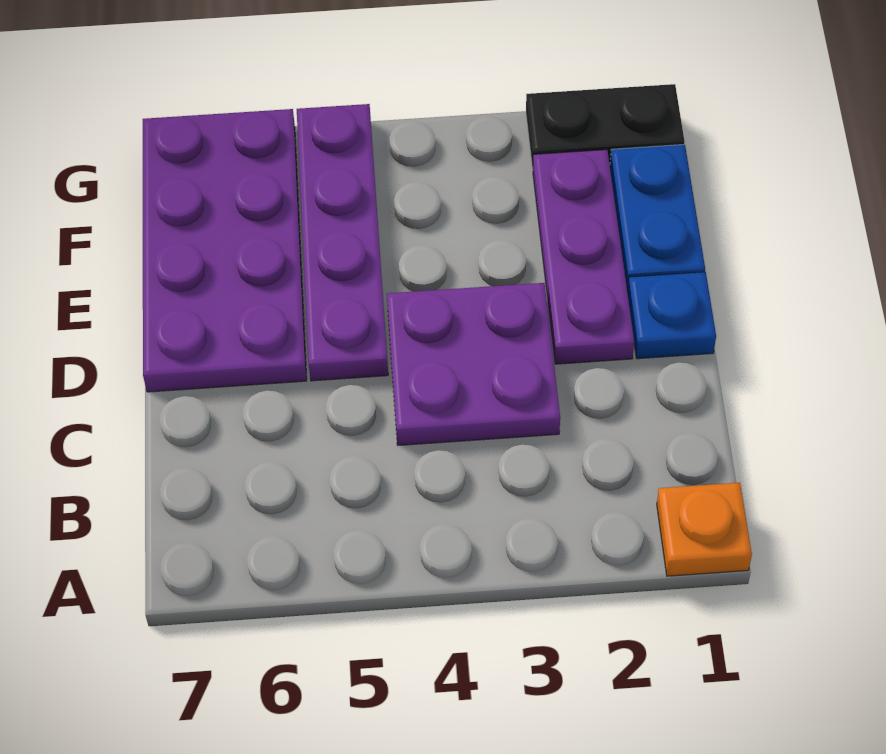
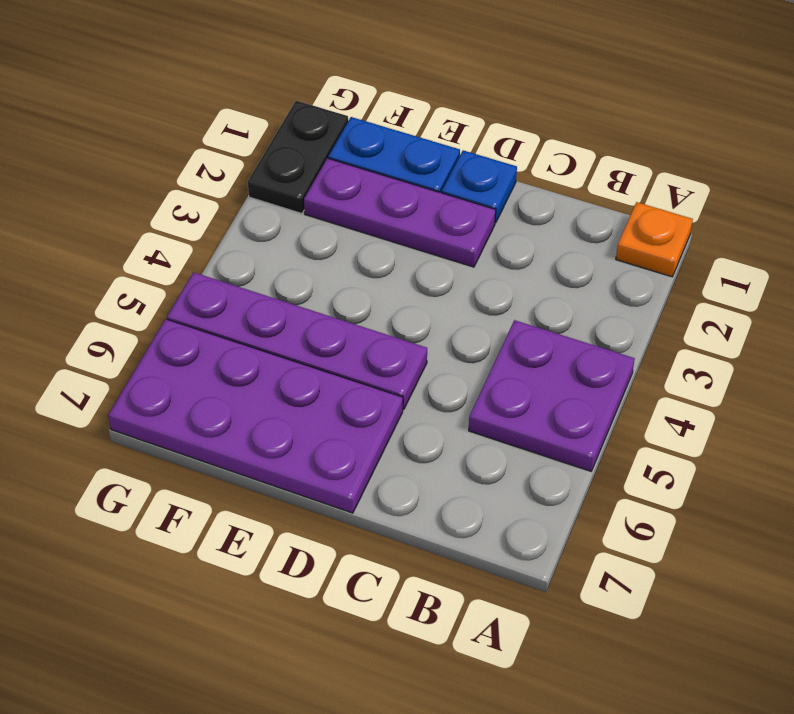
purple plate C3:D4 level 1 -> purple plate A4:B5 level 1

